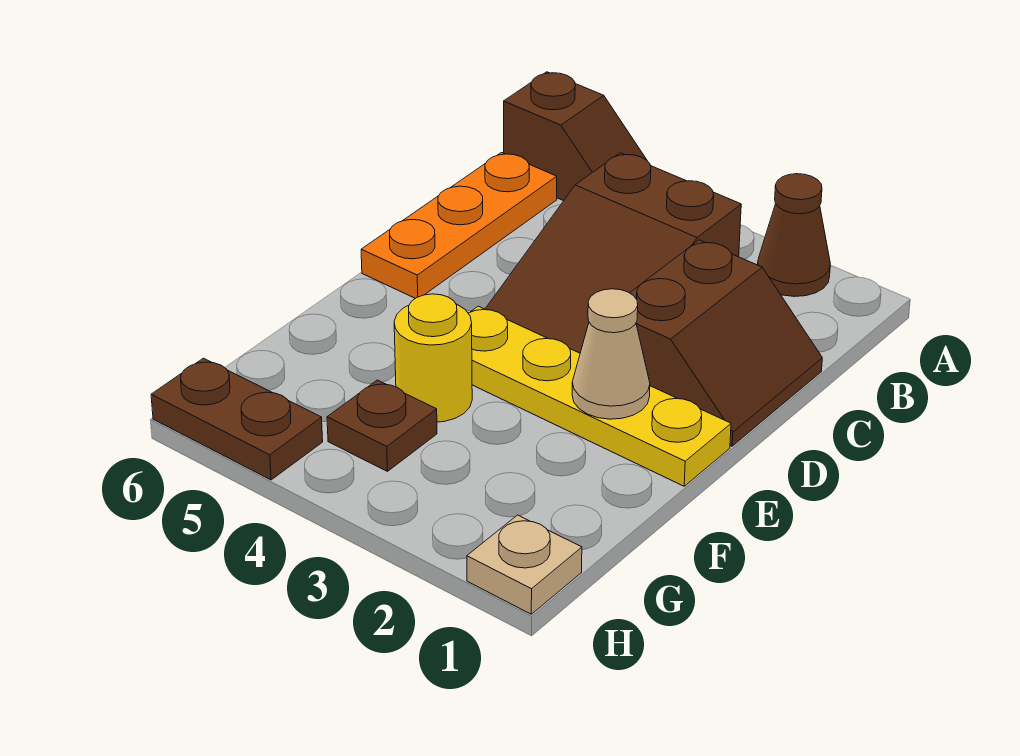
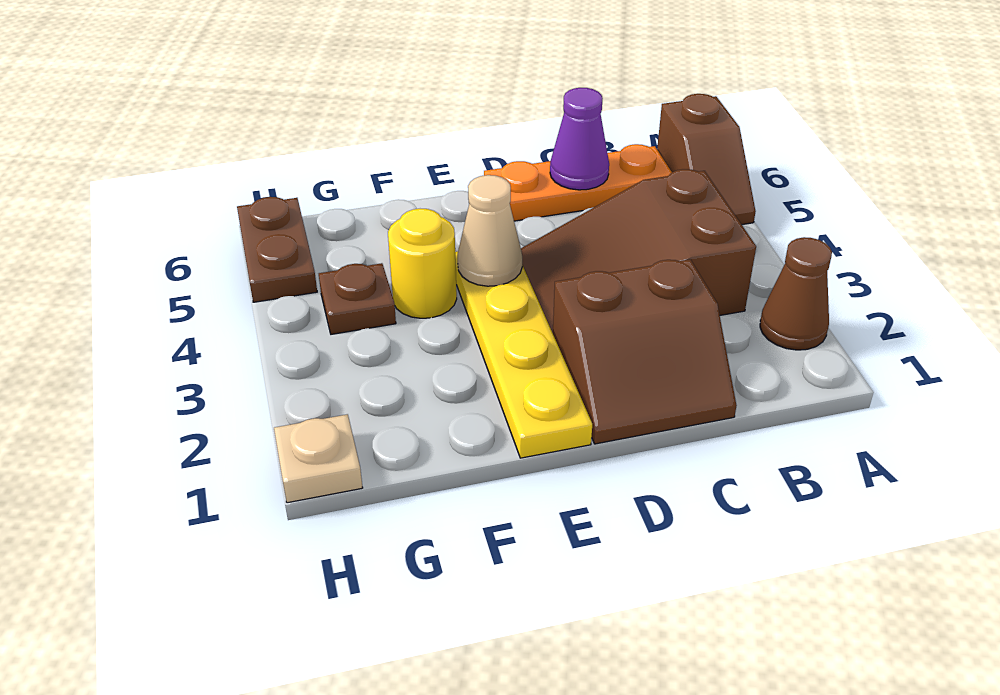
none -> purple cone C6 level 2
tan cone E2 level 2 -> tan cone E4 level 2

